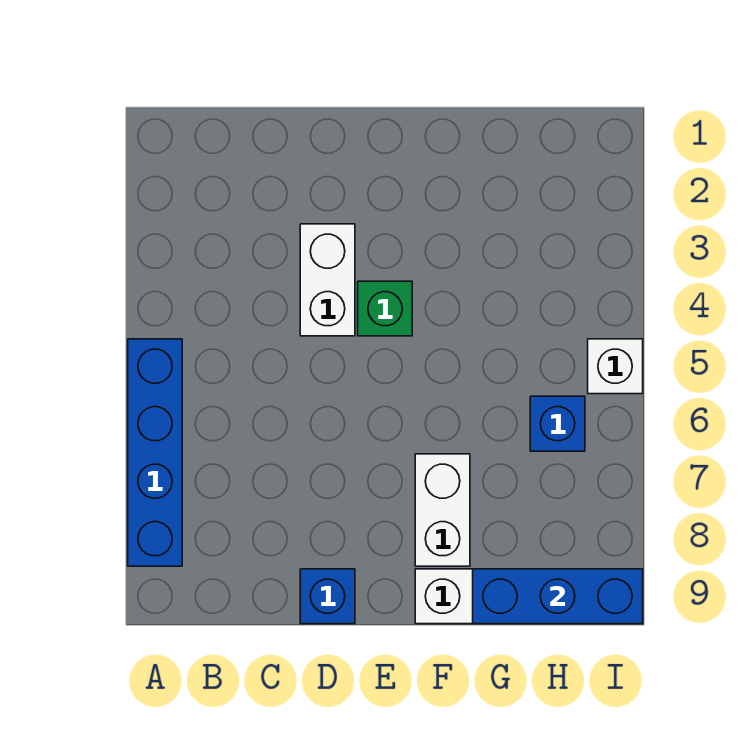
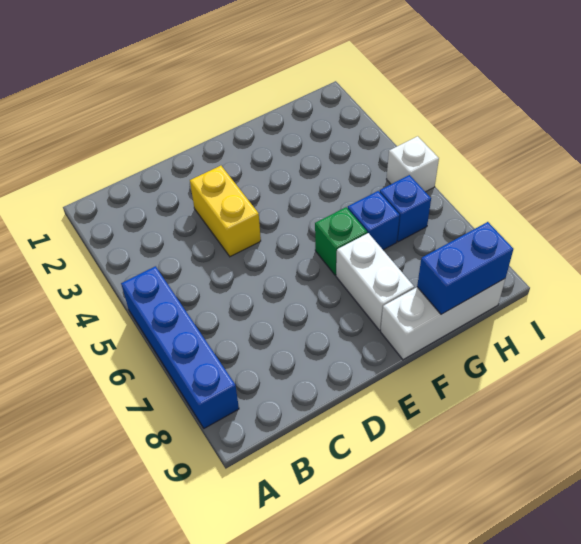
white brick D3:D4 level 1 -> yellow brick D3:D4 level 1
blue brick D9 level 1 -> blue brick G6 level 1
green brick E4 level 1 -> green brick F6 level 1
blue brick G9:I9 level 2 -> blue brick G9:H9 level 2

